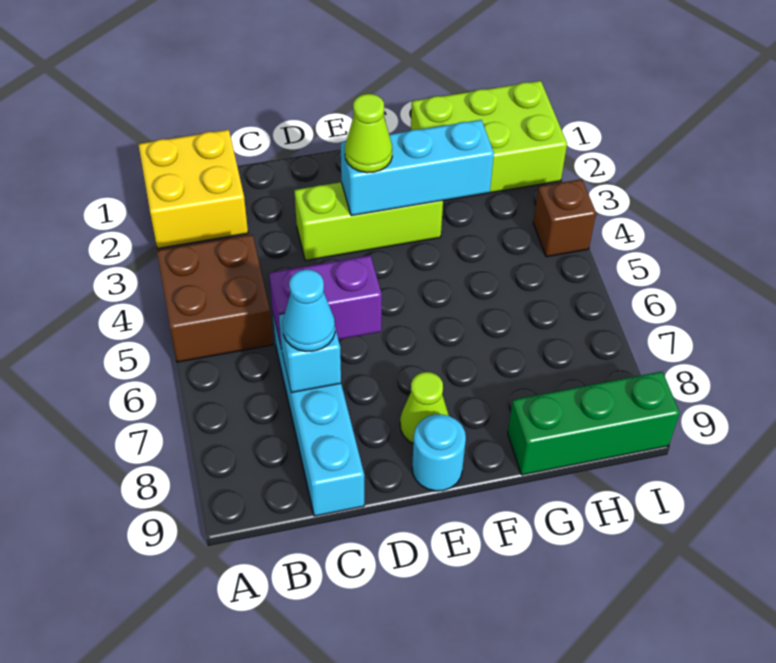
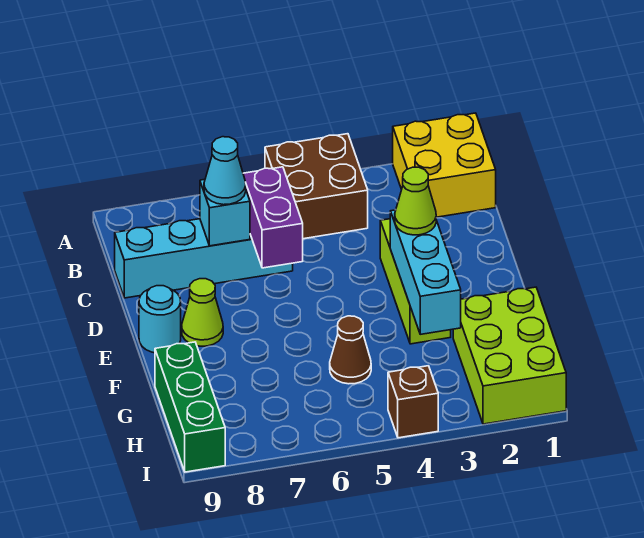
none -> brown cone G5 level 1

